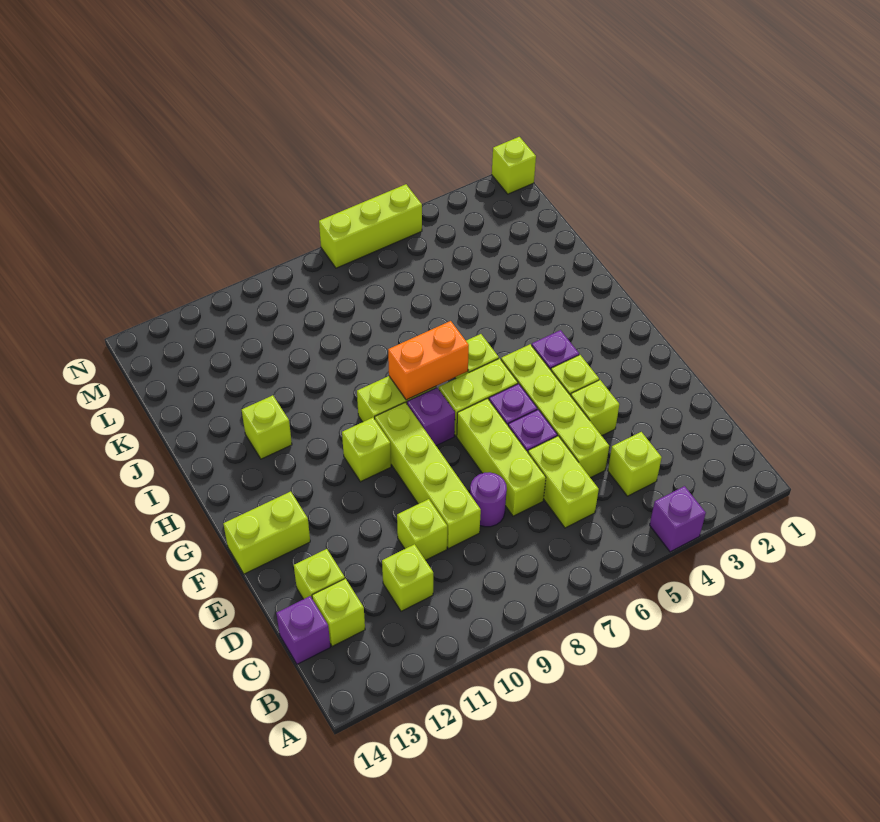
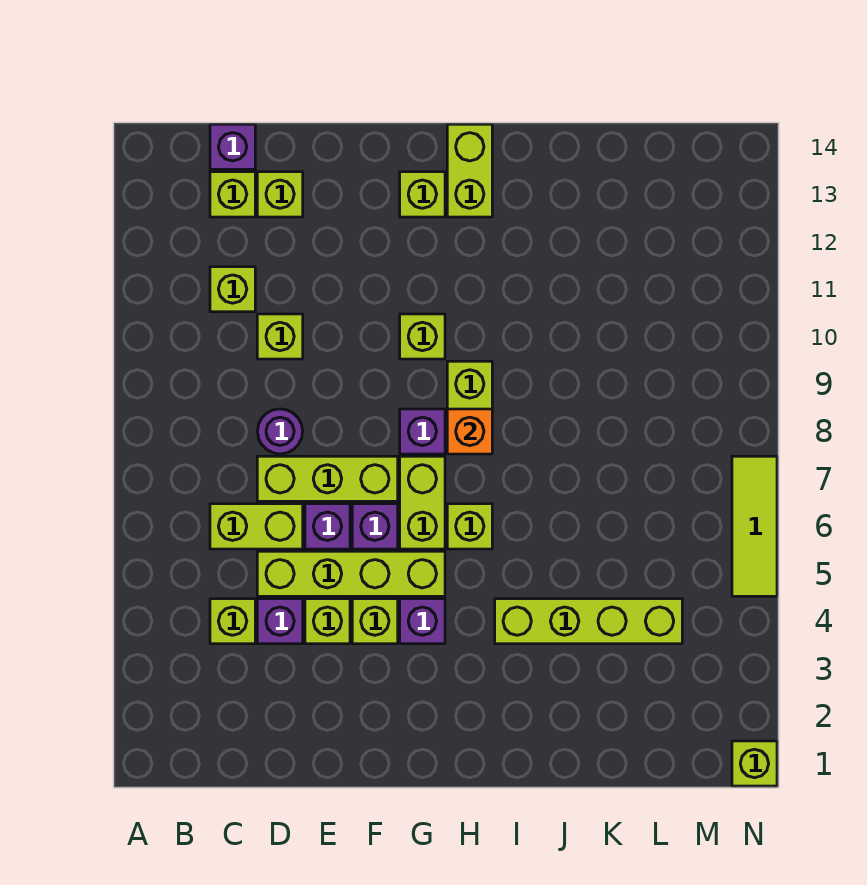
purple brick A4 level 1 -> purple brick D4 level 1
lime brick D9:G9 level 1 -> lime brick I4:L4 level 1
lime brick F13:F14 level 1 -> lime brick H13:H14 level 1
orange brick H7:H8 level 2 -> orange brick H8 level 2
lime brick I12 level 1 -> lime brick G13 level 1
lime brick N5:N7 level 1 -> lime tile N5:N7 level 1

